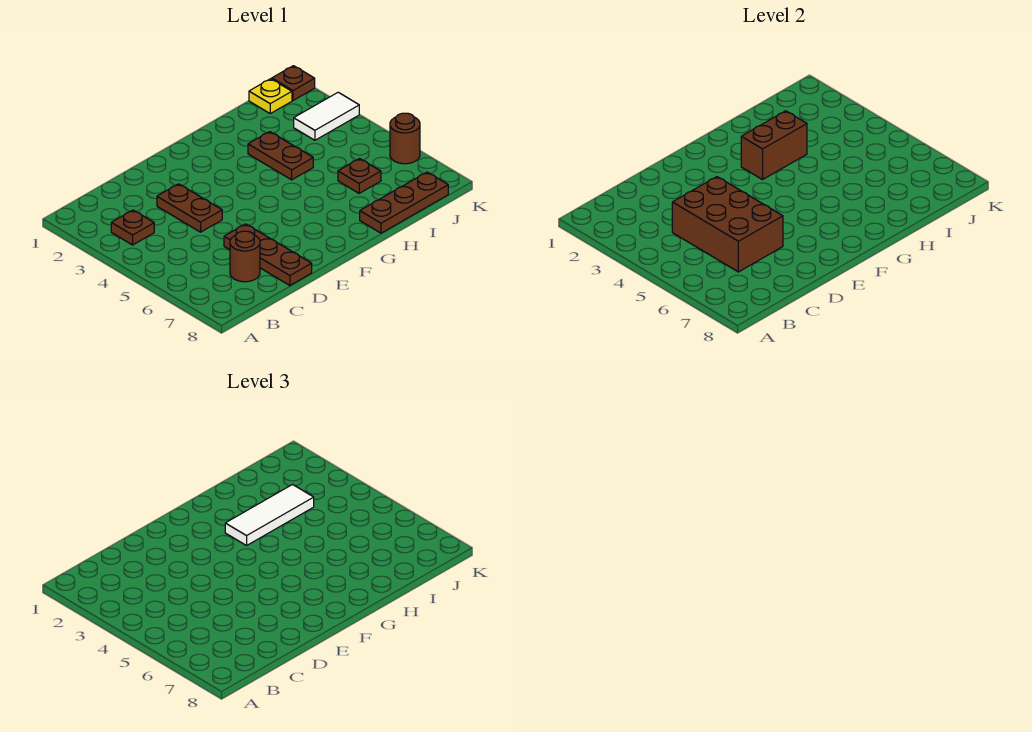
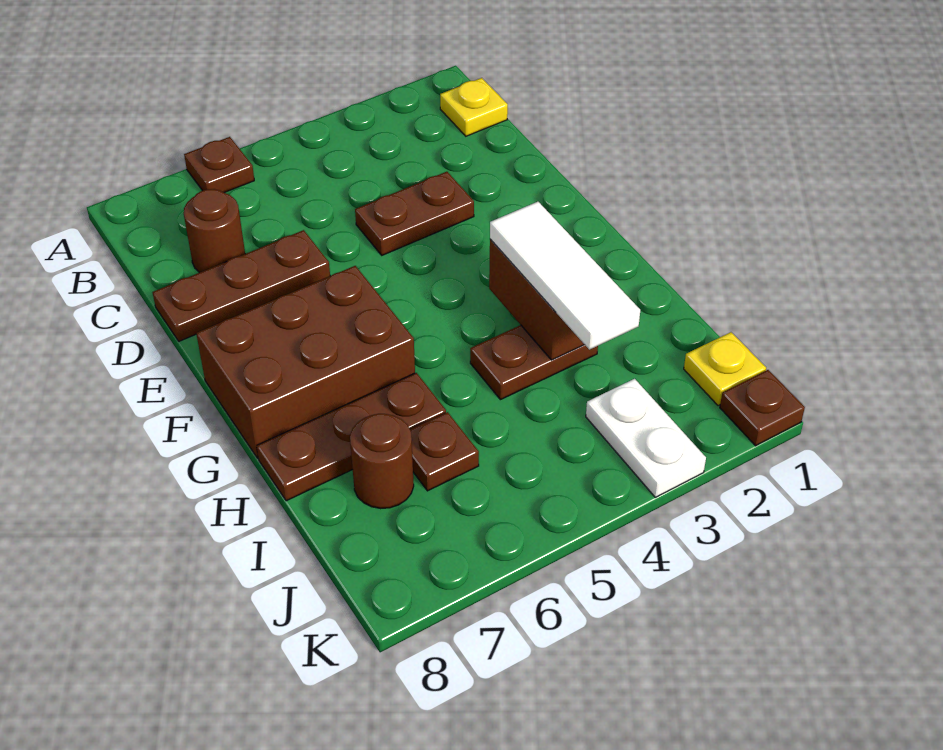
none -> yellow plate B1 level 1
brown plate B3 level 1 -> brown plate A6 level 1
brown brick C4:D6 level 2 -> brown brick F6:G8 level 1
brown plate H8:J8 level 1 -> brown plate H6:H8 level 1
white tile J3:K3 level 1 -> white plate J3:K3 level 1
brown round brick K6 level 1 -> brown round brick I7 level 1

